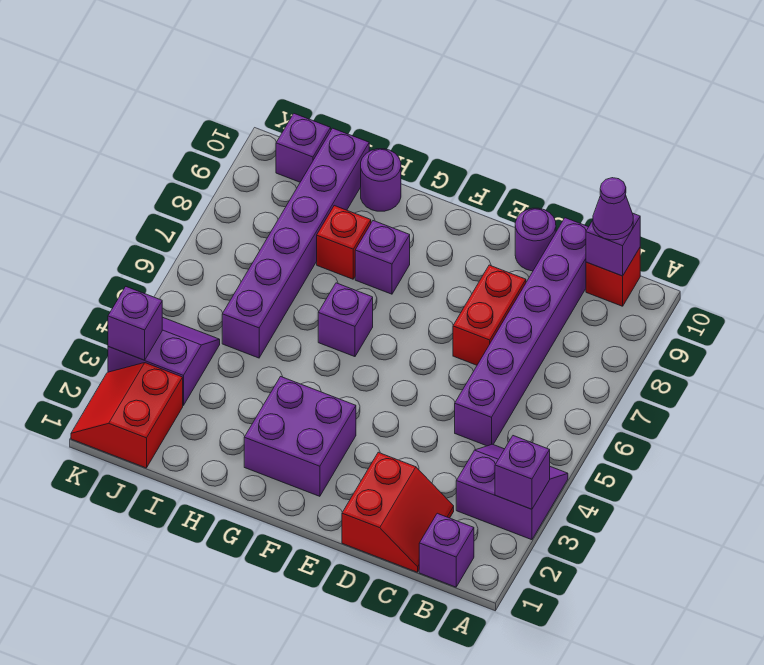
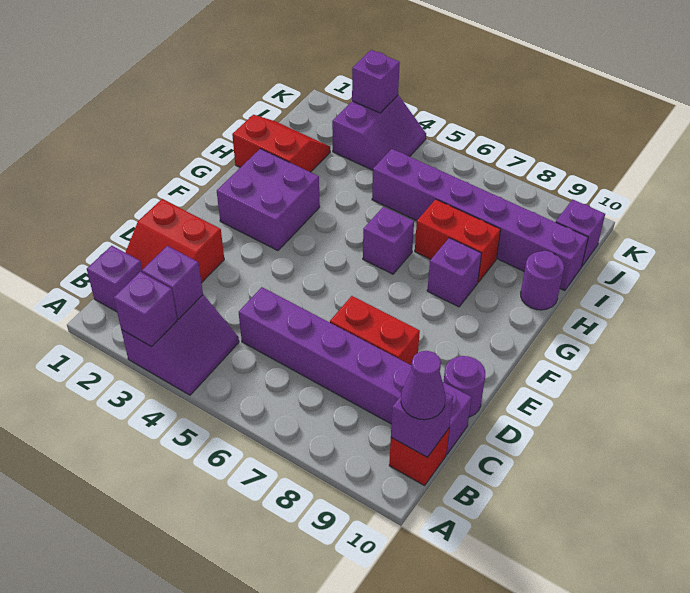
none -> purple brick B3 level 2
red brick H8 level 1 -> red brick H7:H8 level 1
red slope J1:K2 level 1 top J -> red slope H1:I2 level 1 top H

